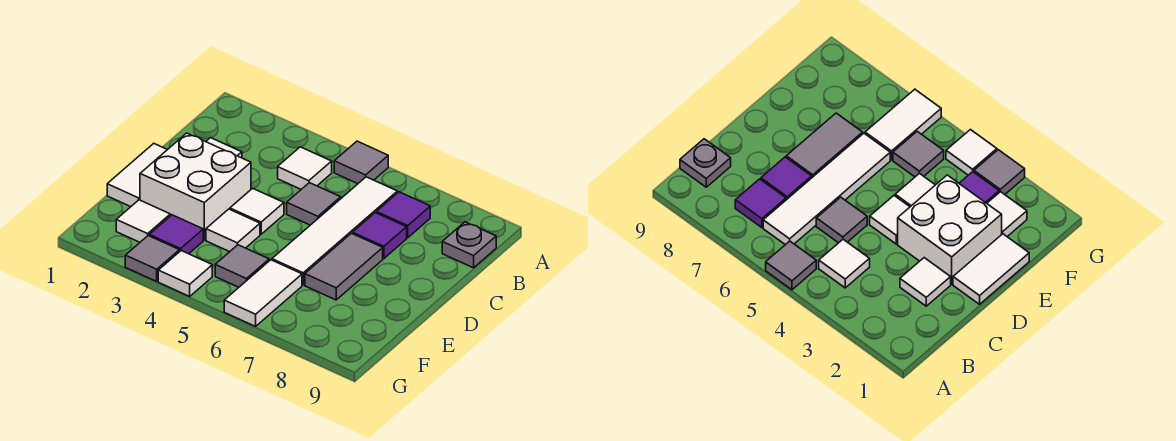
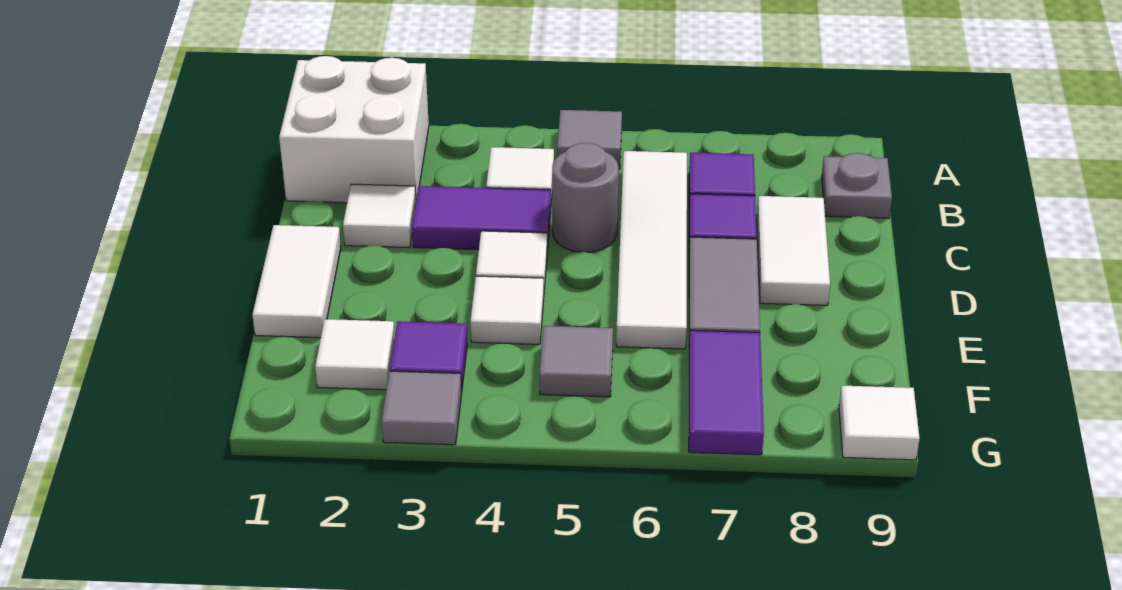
none -> purple tile C3:C4 level 1
grey tile C5 level 1 -> grey round brick C5 level 1
white brick D2:E3 level 1 -> white brick A1:B2 level 1
white tile F6:G6 level 1 -> white tile C8:D8 level 1
none -> purple tile F7:G7 level 1
white tile G4 level 1 -> white tile G9 level 1

